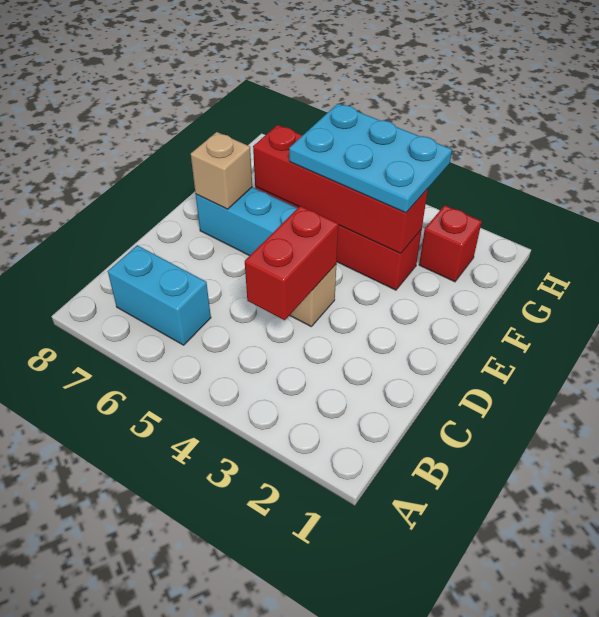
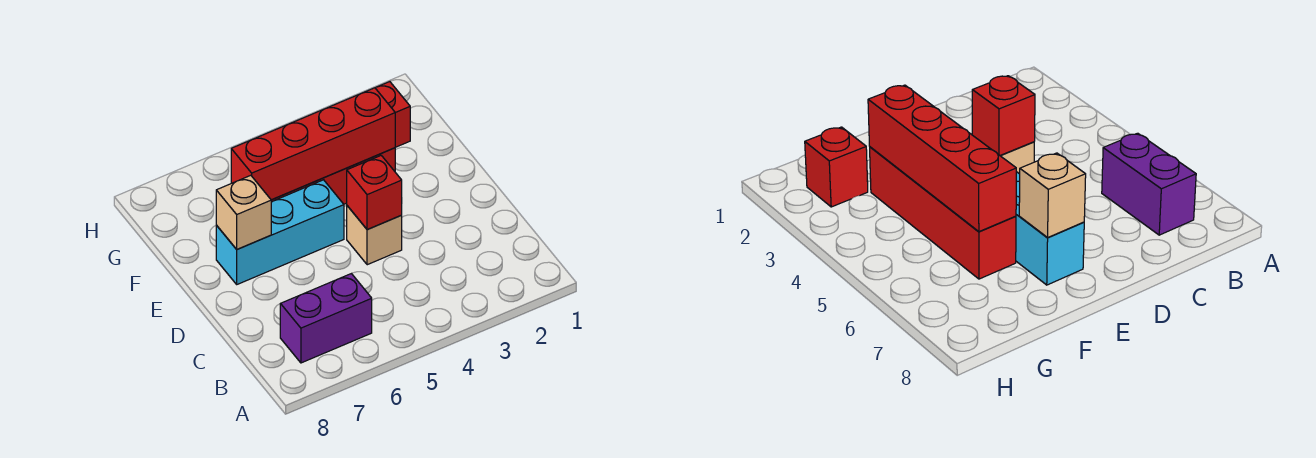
cyan brick B6:B7 level 1 -> purple brick B6:B7 level 1
red brick C4:D4 level 2 -> red brick D4 level 2
cyan plate F3:G5 level 3 -> none

